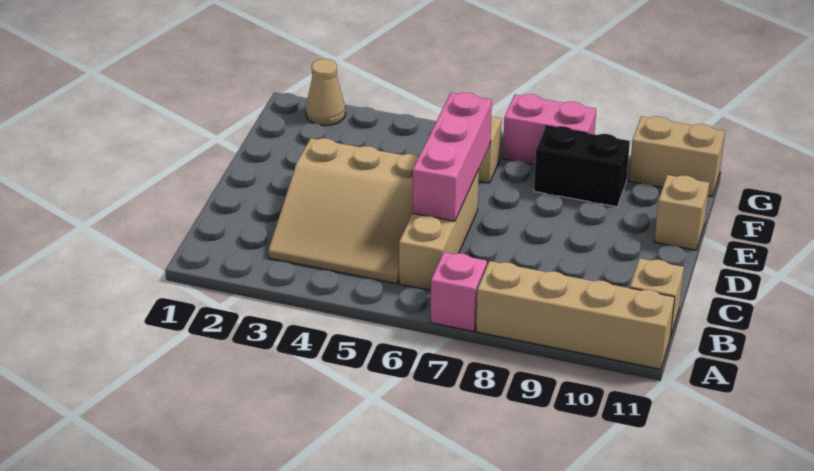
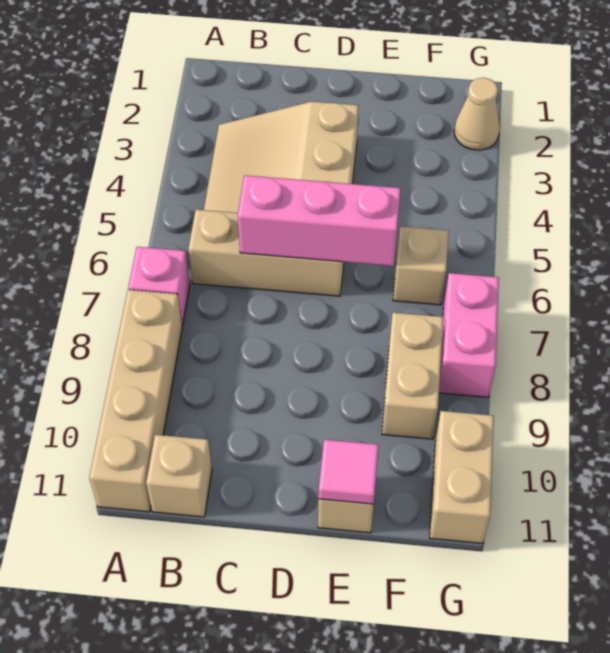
none -> pink tile E11 level 2
black brick F8:F9 level 1 -> tan brick F8:F9 level 1

